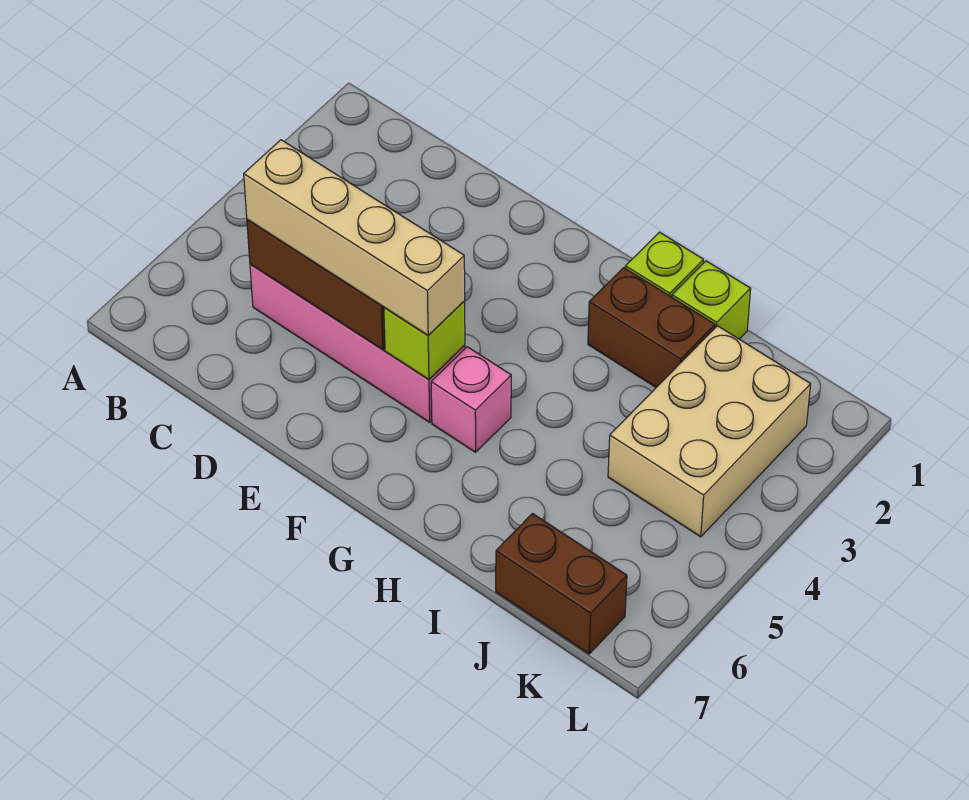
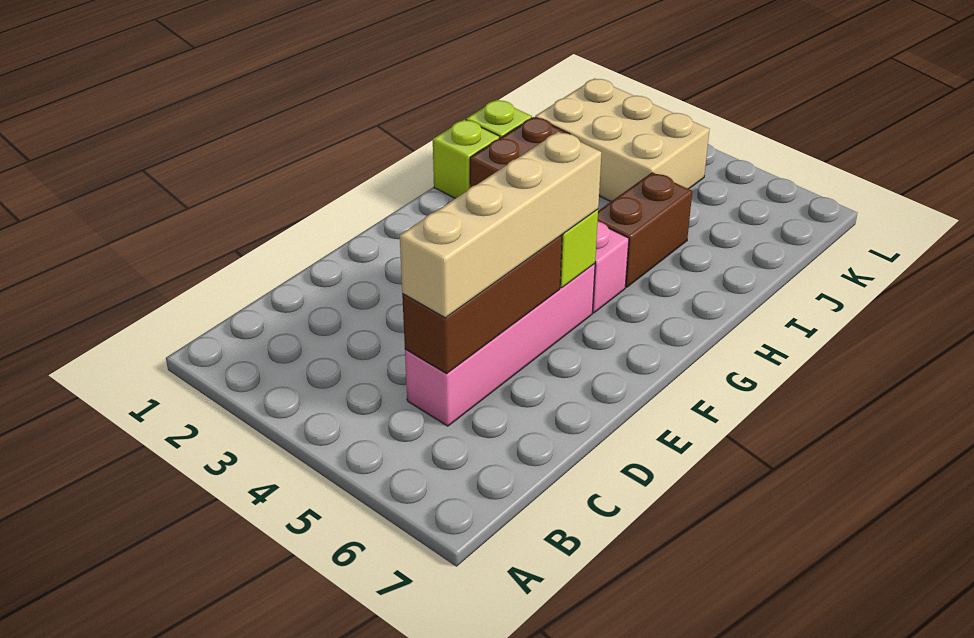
brown brick J7:K7 level 1 -> brown brick H5:I5 level 1

